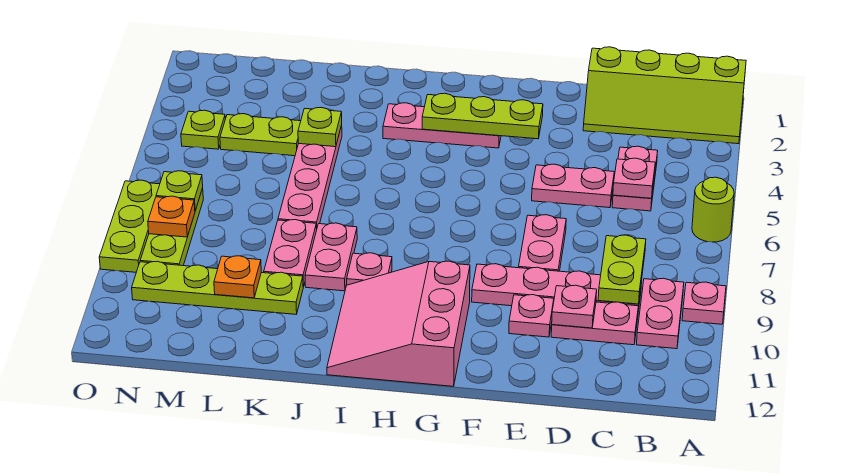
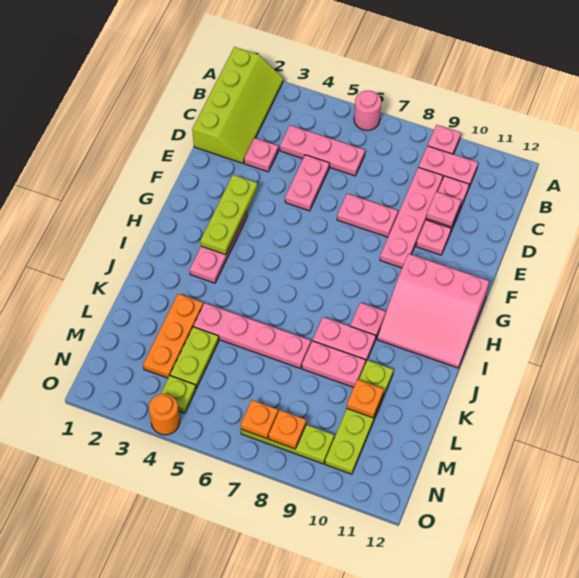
lime round brick A6 level 1 -> pink round brick A6 level 1
pink plate C4:C5 level 1 -> pink plate C4:C6 level 1
pink plate C5 level 2 -> pink plate D3 level 1
lime plate C8:C9 level 2 -> none
none -> orange plate K3:M3 level 1
lime plate K4 level 2 -> none
lime plate N7 level 2 -> orange plate N7 level 2
none -> orange round brick O4 level 1
lime plate O7:O9 level 1 -> none

